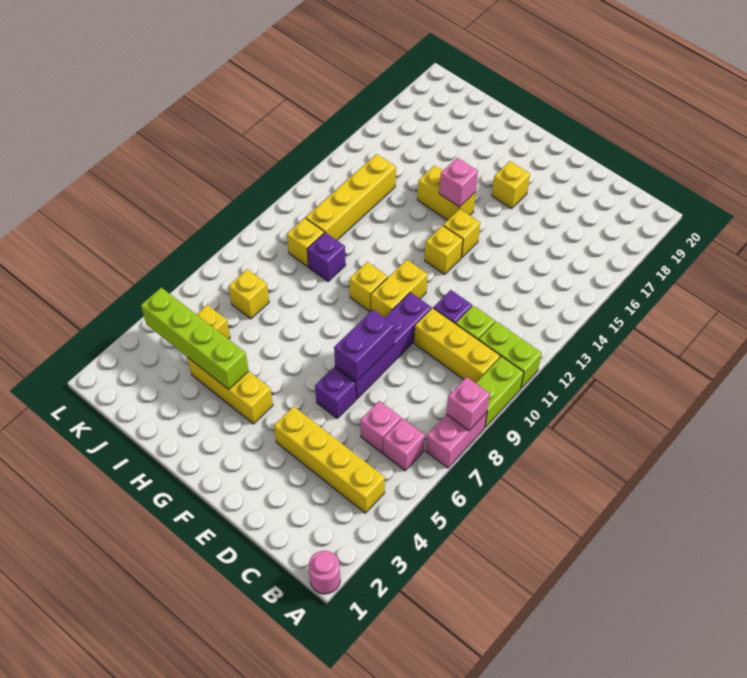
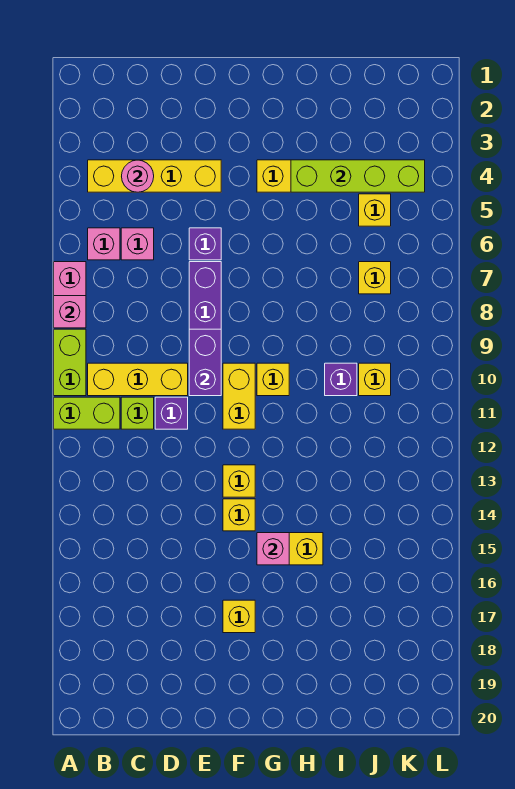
pink round brick A1 level 1 -> pink round brick C4 level 2
purple brick E7:E8 level 2 -> purple brick E9:E10 level 2
yellow brick J11:J14 level 1 -> none

